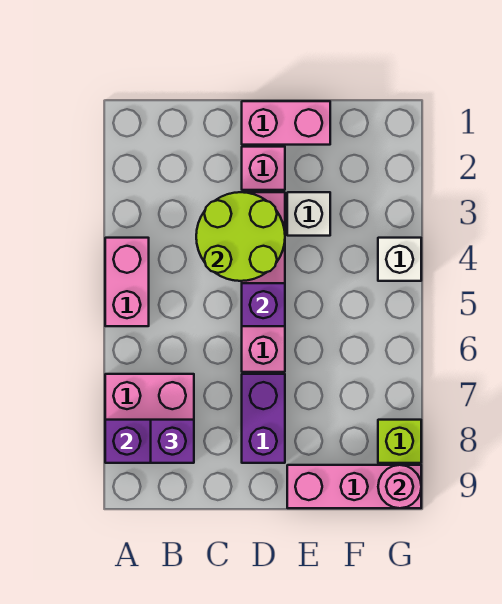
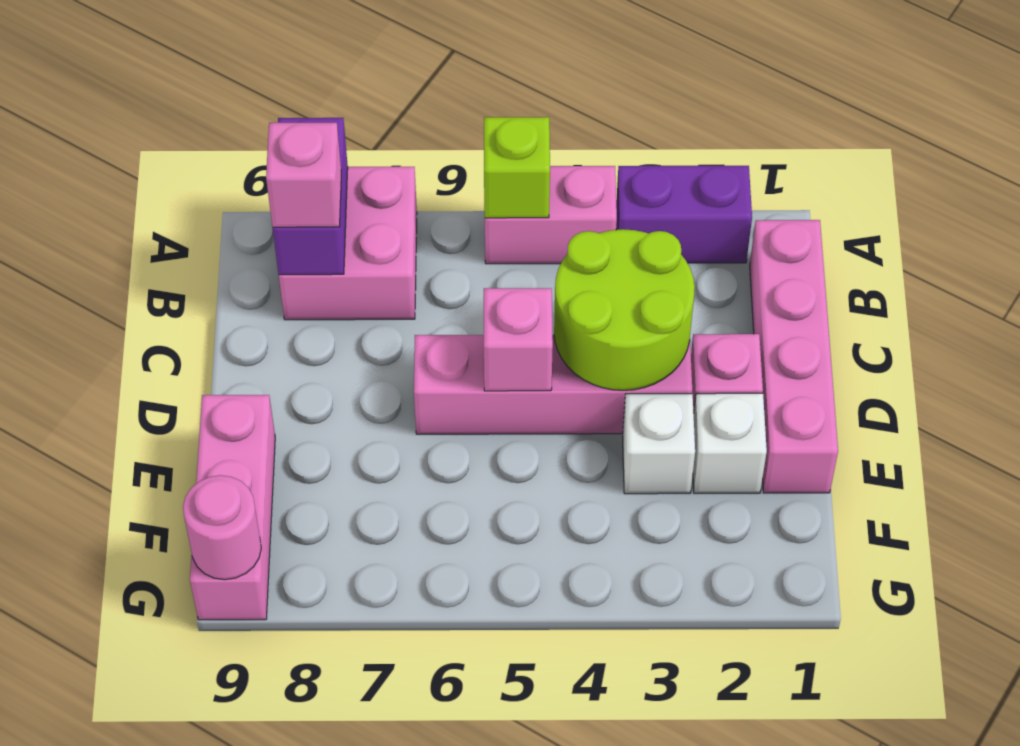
purple brick B8 level 3 -> pink brick B8 level 3
pink brick D1:E1 level 1 -> pink brick B1:E1 level 1
purple brick D5 level 2 -> pink brick D5 level 2
purple brick D7:D8 level 1 -> purple brick A2:A3 level 1
white brick G4 level 1 -> white brick E2 level 1
lime brick G8 level 1 -> lime brick A5 level 2

